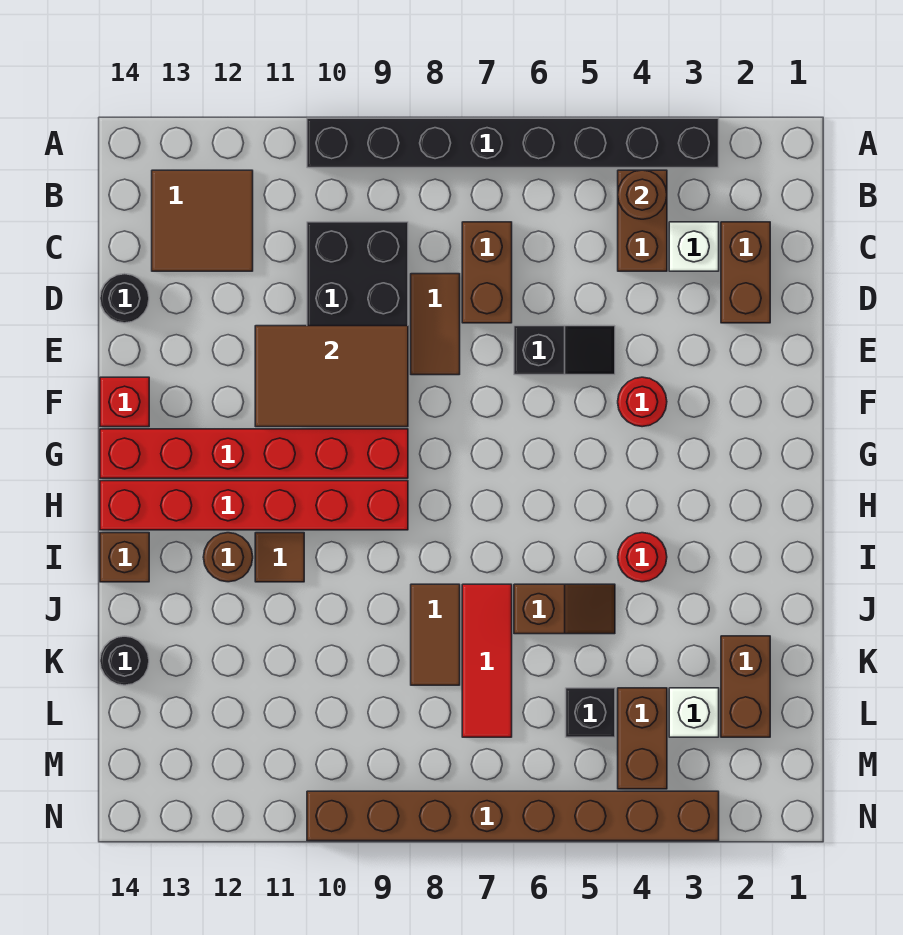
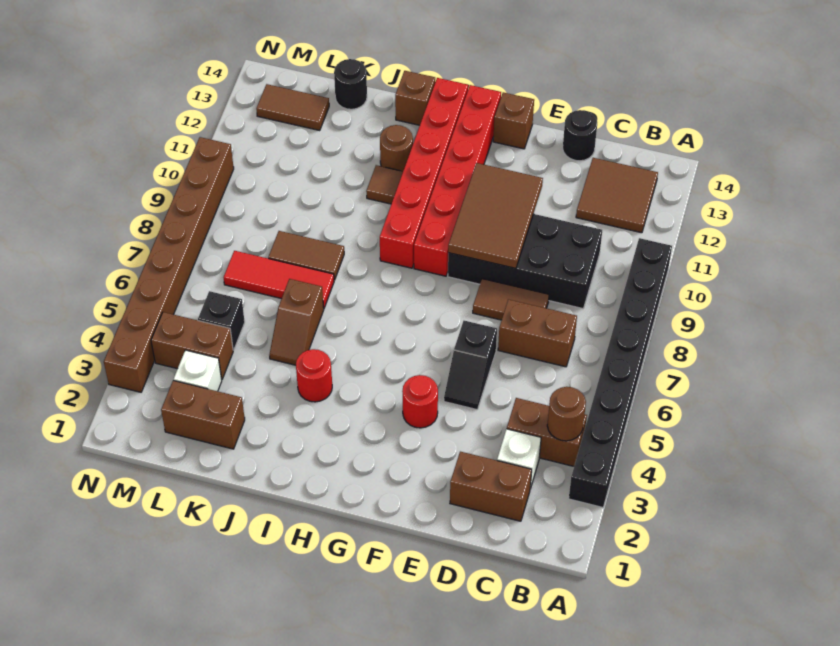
red brick F14 level 1 -> brown brick F14 level 1
none -> brown tile L13:M13 level 1

